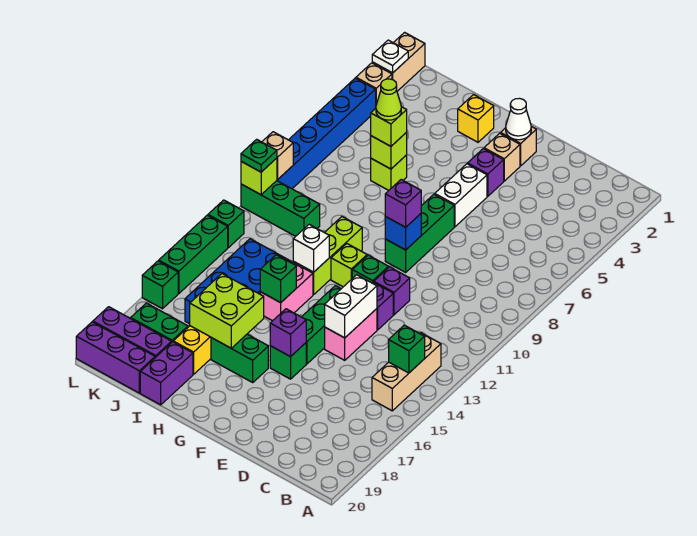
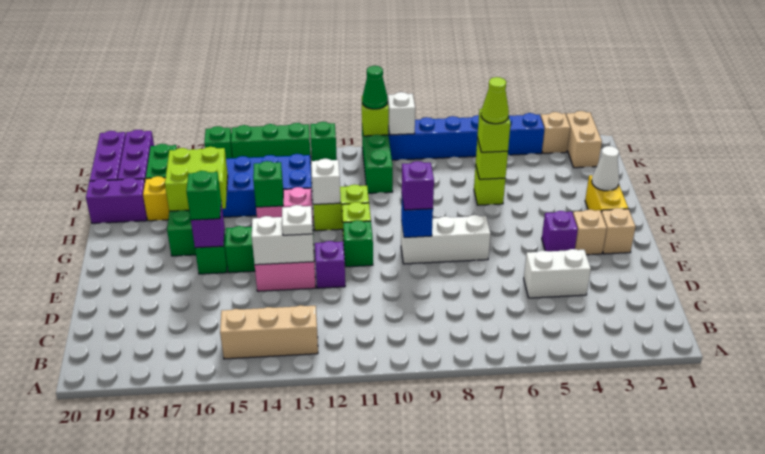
green brick B14 level 2 -> green brick F16 level 3
purple brick E11 level 1 -> none
white cone F2 level 2 -> white cone H2 level 2
white brick F5:F6 level 1 -> white brick D4:D5 level 1
green brick F7:F9 level 1 -> white brick F7:F9 level 1
yellow brick H2 level 1 -> yellow brick G2:H2 level 1
lime brick H10:H12 level 1 -> lime brick H11:H12 level 1
tan brick L1:L2 level 1 -> tan brick K2:L2 level 1
white plate L2 level 2 -> white plate E13 level 3
tan brick L9 level 2 -> white brick L9 level 2
green plate L10 level 3 -> green cone L10 level 3

